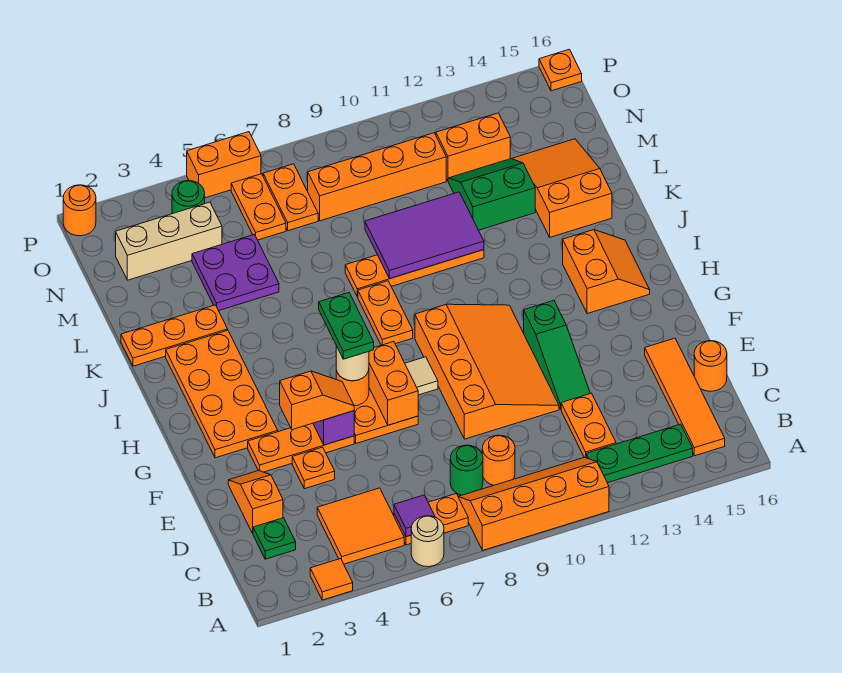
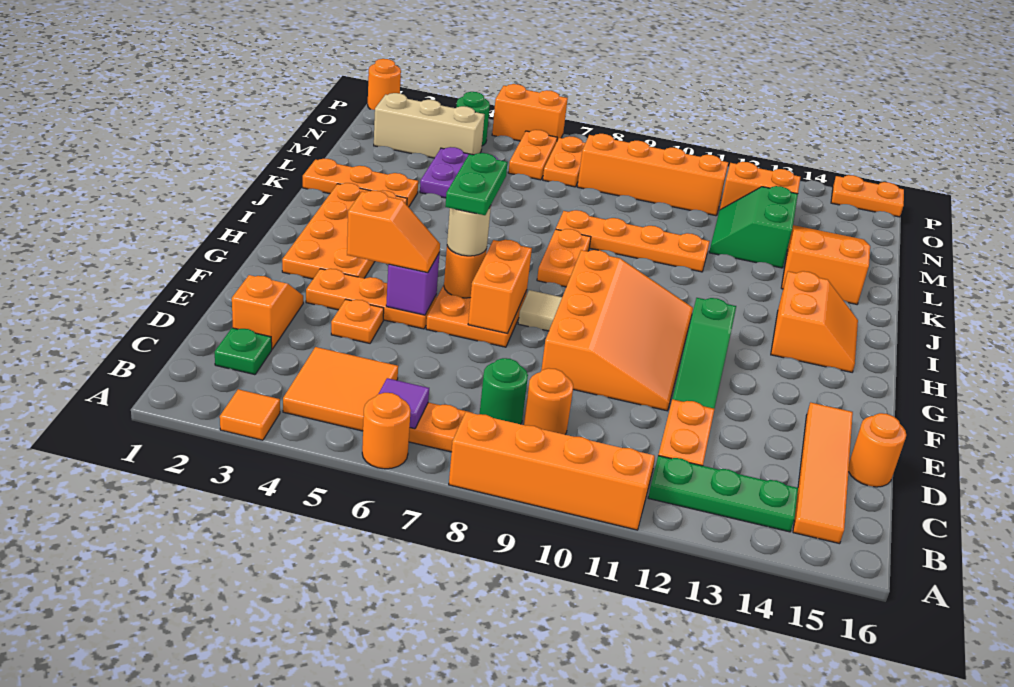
tan round brick A6 level 1 -> orange round brick A6 level 1
purple tile K9:L11 level 2 -> none
green slope L12:M13 level 1 top L -> green slope L12:M13 level 1 top 13
orange plate P16 level 1 -> orange plate P15:P16 level 1

